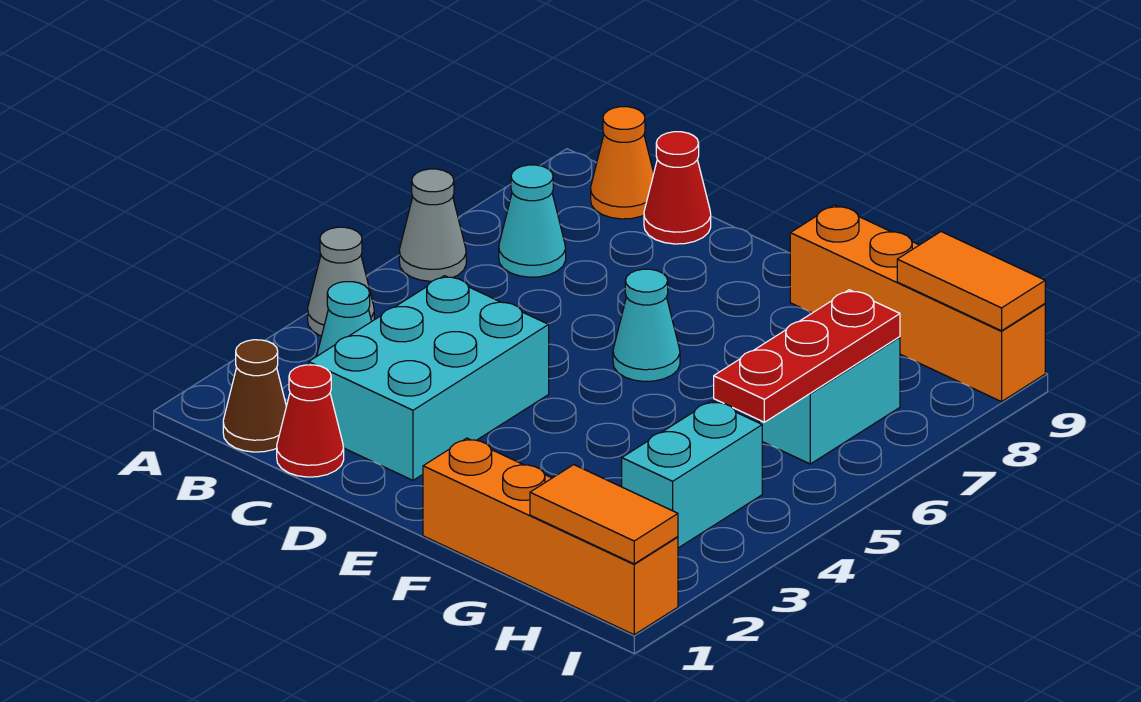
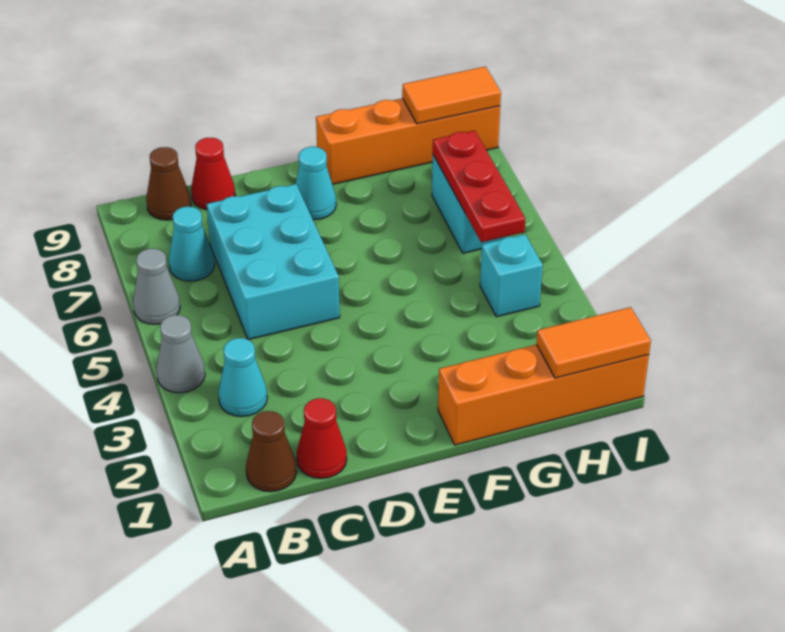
orange cone B9 level 1 -> brown cone B9 level 1
cyan brick C2:D4 level 1 -> cyan brick C5:D7 level 1
cyan cone E6 level 1 -> cyan cone E8 level 1
cyan brick H3:H4 level 1 -> cyan brick H4 level 1

